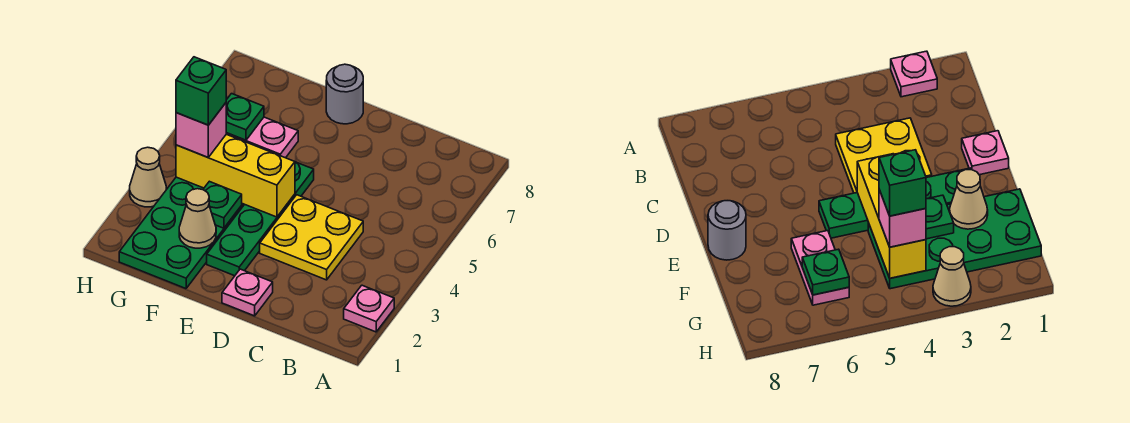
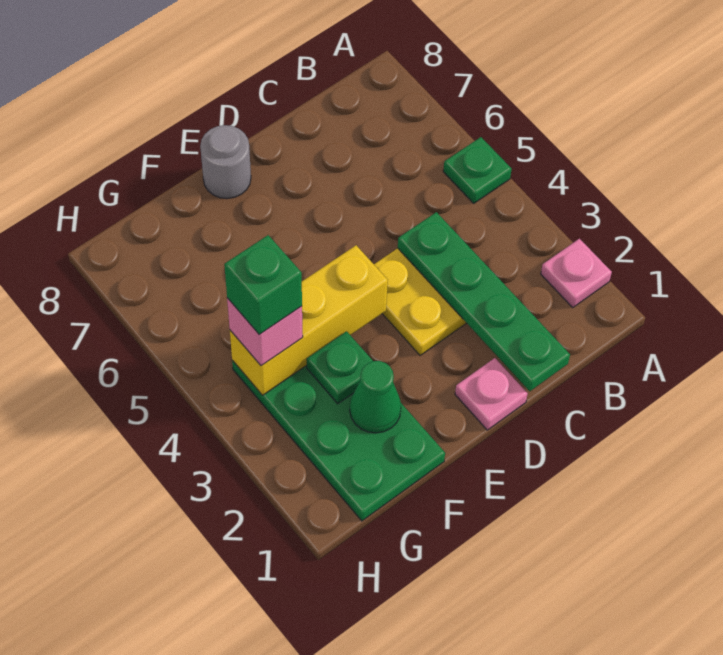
green plate E2:E5 level 1 -> green plate C1:C4 level 2
tan cone F2 level 2 -> green cone F2 level 2
pink plate F6:G6 level 1 -> none
green plate G6 level 2 -> green plate A5 level 1
tan cone H3 level 1 -> none

